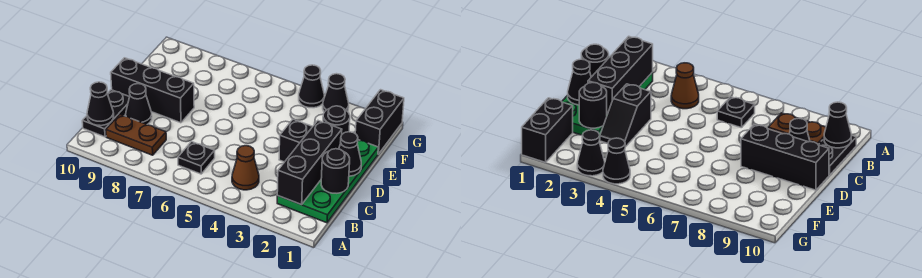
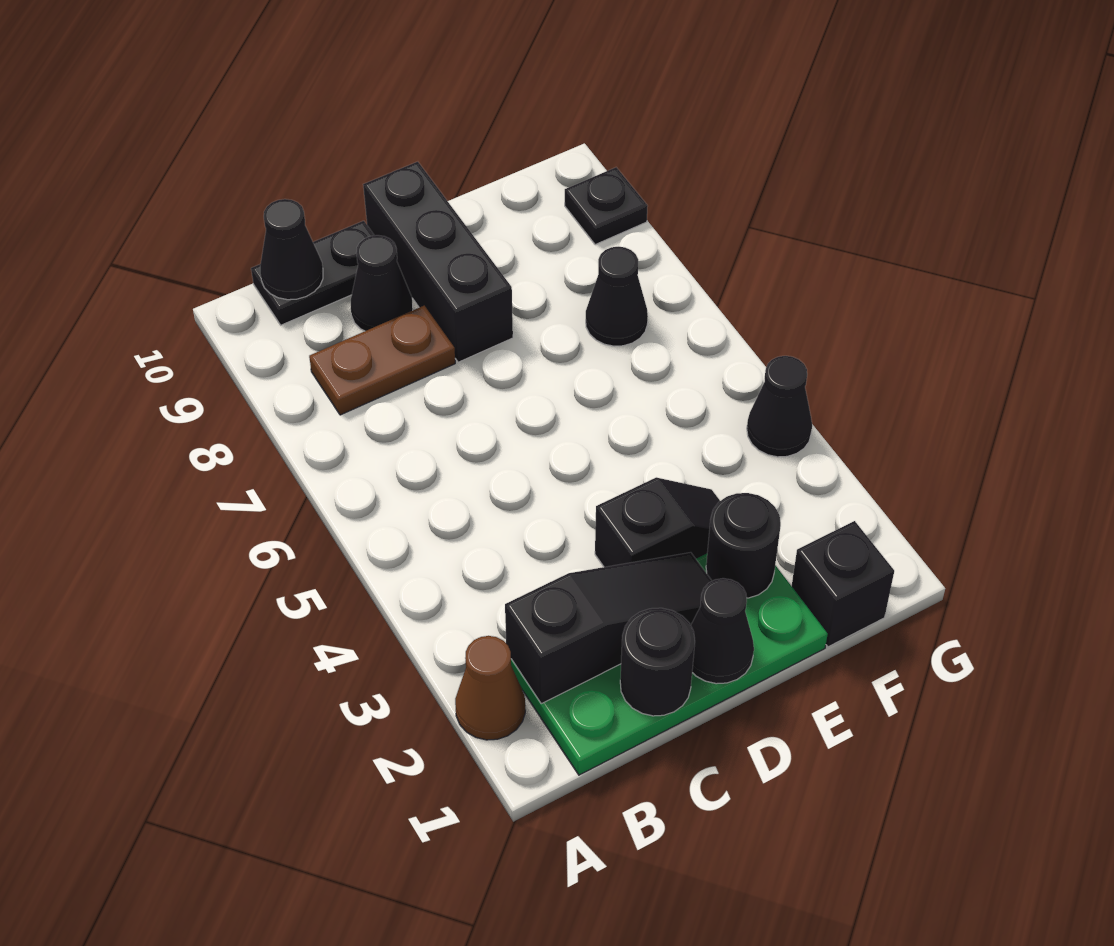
black brick B2:D2 level 2 -> black slope B2:D2 level 2 top B
brown cone B4 level 1 -> brown cone A2 level 1
black plate B6 level 1 -> black plate G9 level 1
brown plate B8:B9 level 1 -> brown plate B8:C8 level 1
black brick F1:G1 level 1 -> black brick F1 level 1
black cone G3 level 1 -> black cone F7 level 1

